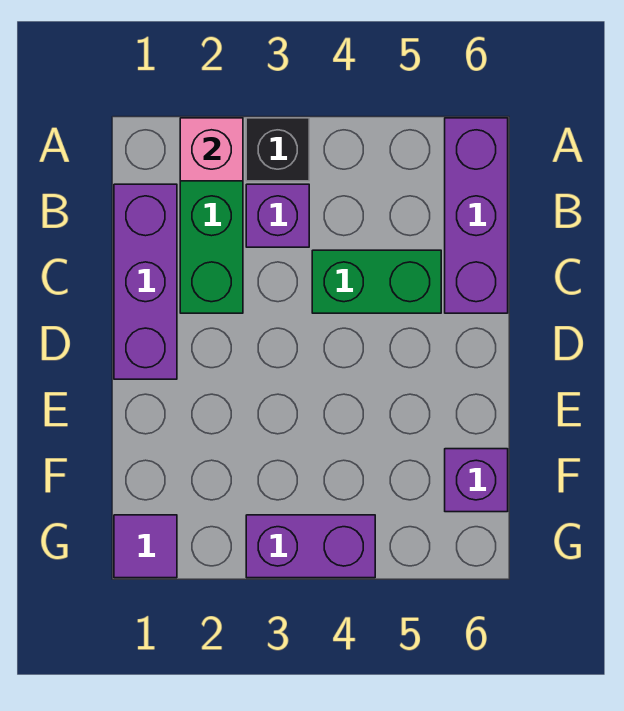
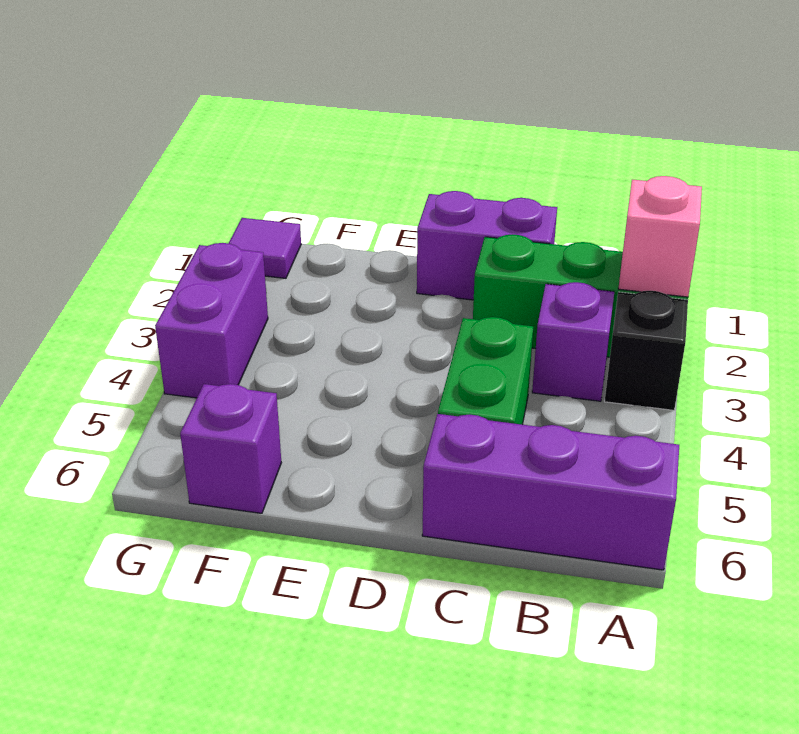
purple brick B1:D1 level 1 -> purple brick C1:D1 level 1

